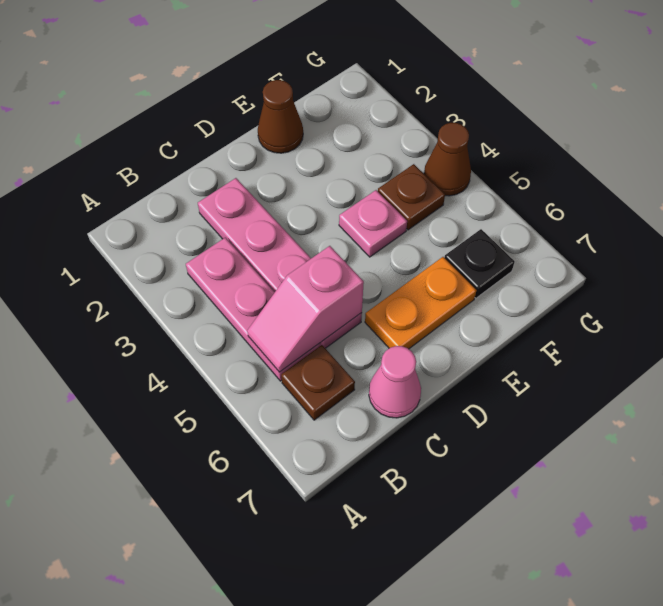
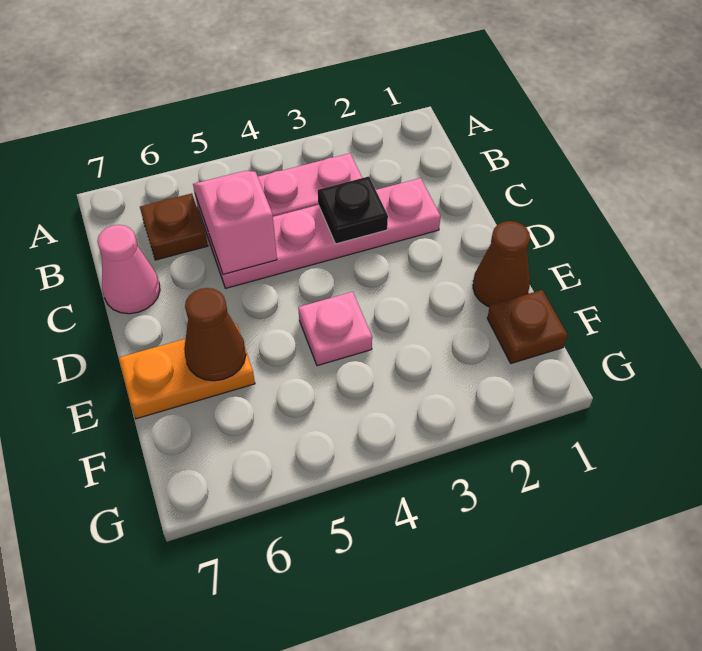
orange plate D6:E6 level 1 -> orange plate E6:E7 level 1
brown plate F4 level 1 -> brown plate F1 level 1
black plate F6 level 1 -> black plate C3 level 2
brown cone G4 level 1 -> brown cone E6 level 2

